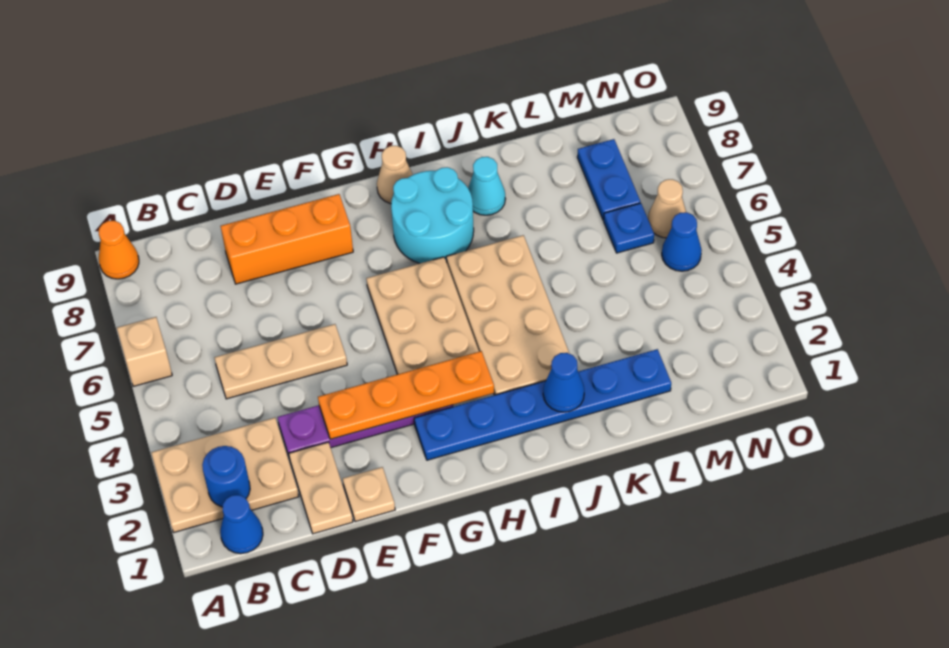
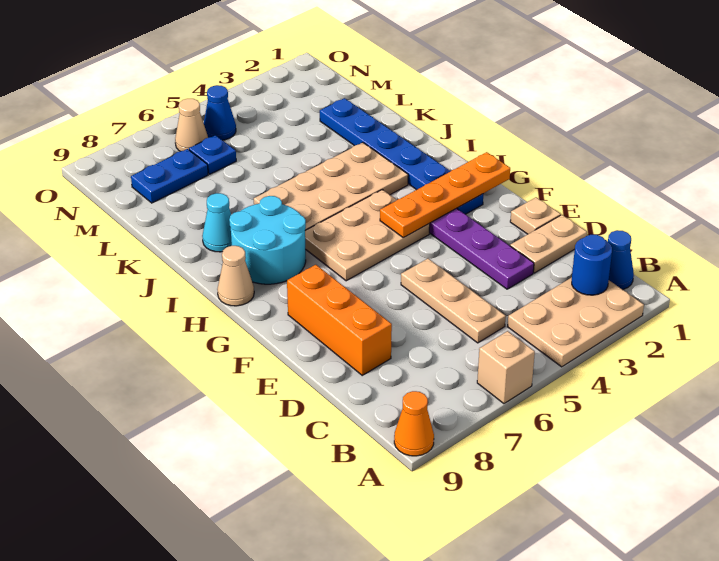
tan plate A2:C3 level 1 -> tan plate A2:B4 level 1
orange plate E3:H3 level 2 -> orange plate G1:G4 level 2
blue cone J2 level 2 -> none

